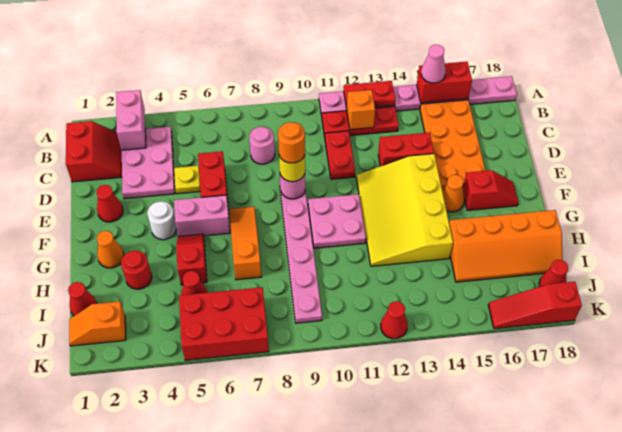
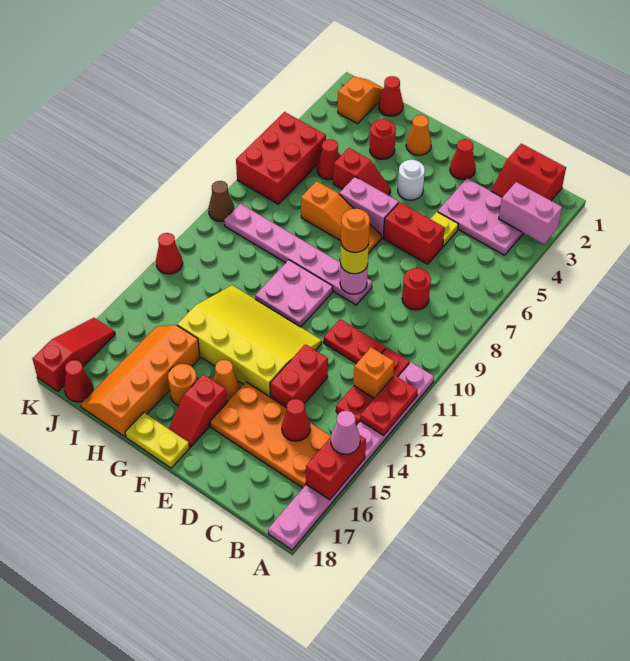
pink round brick C8 level 1 -> red round brick C8 level 1
none -> red cone C15 level 2
pink brick F5:F6 level 1 -> pink brick F6:G6 level 1
none -> yellow plate F18:G18 level 1
none -> orange round brick G16 level 1
none -> brown cone K9 level 1

